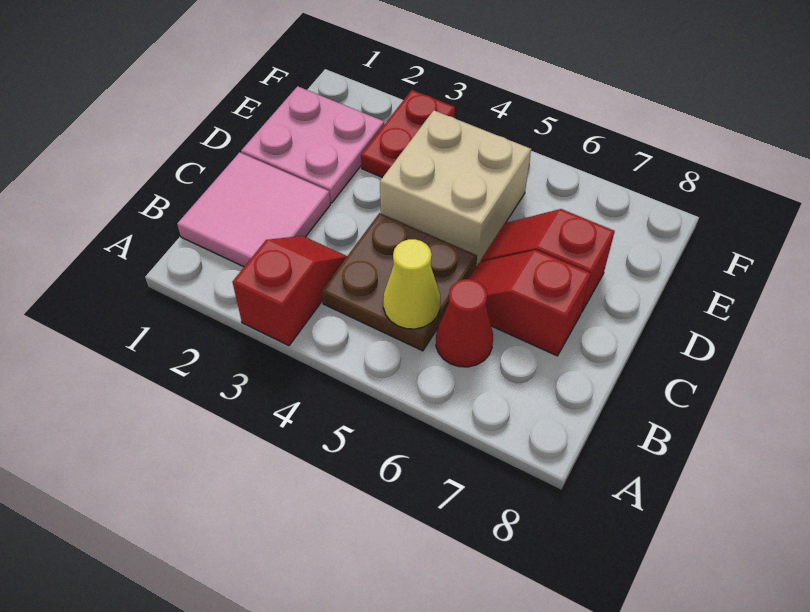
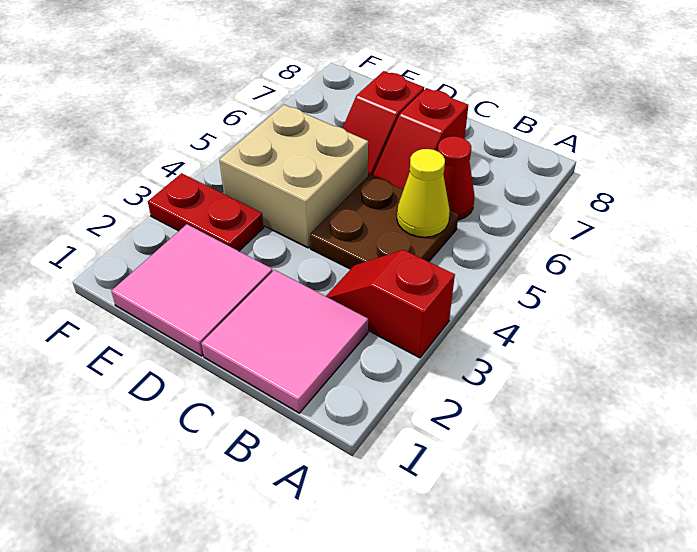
pink plate D1:E2 level 1 -> pink tile D1:E2 level 1

